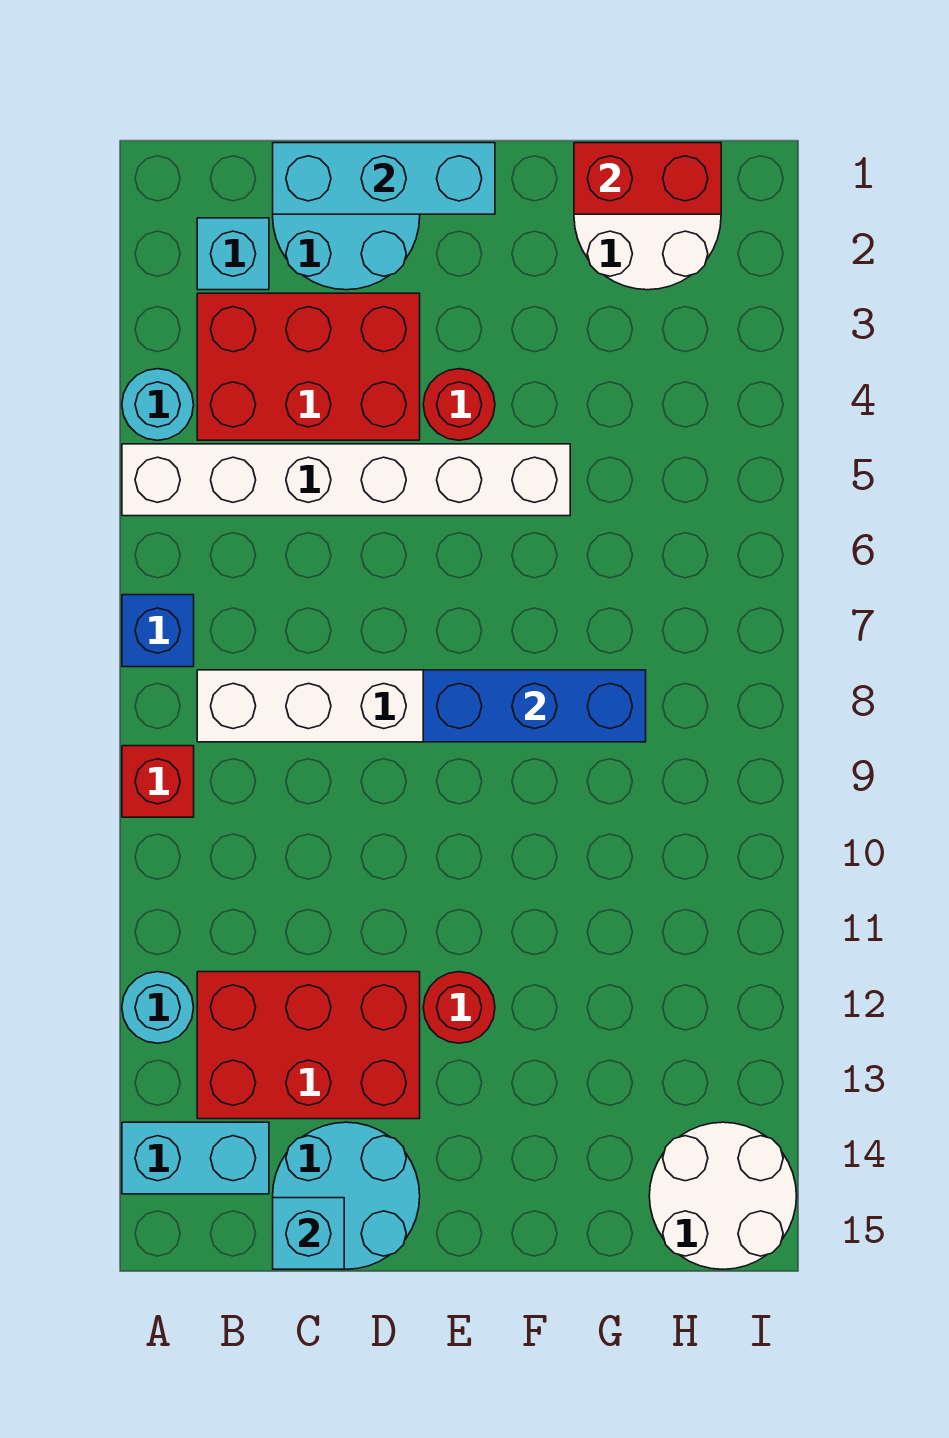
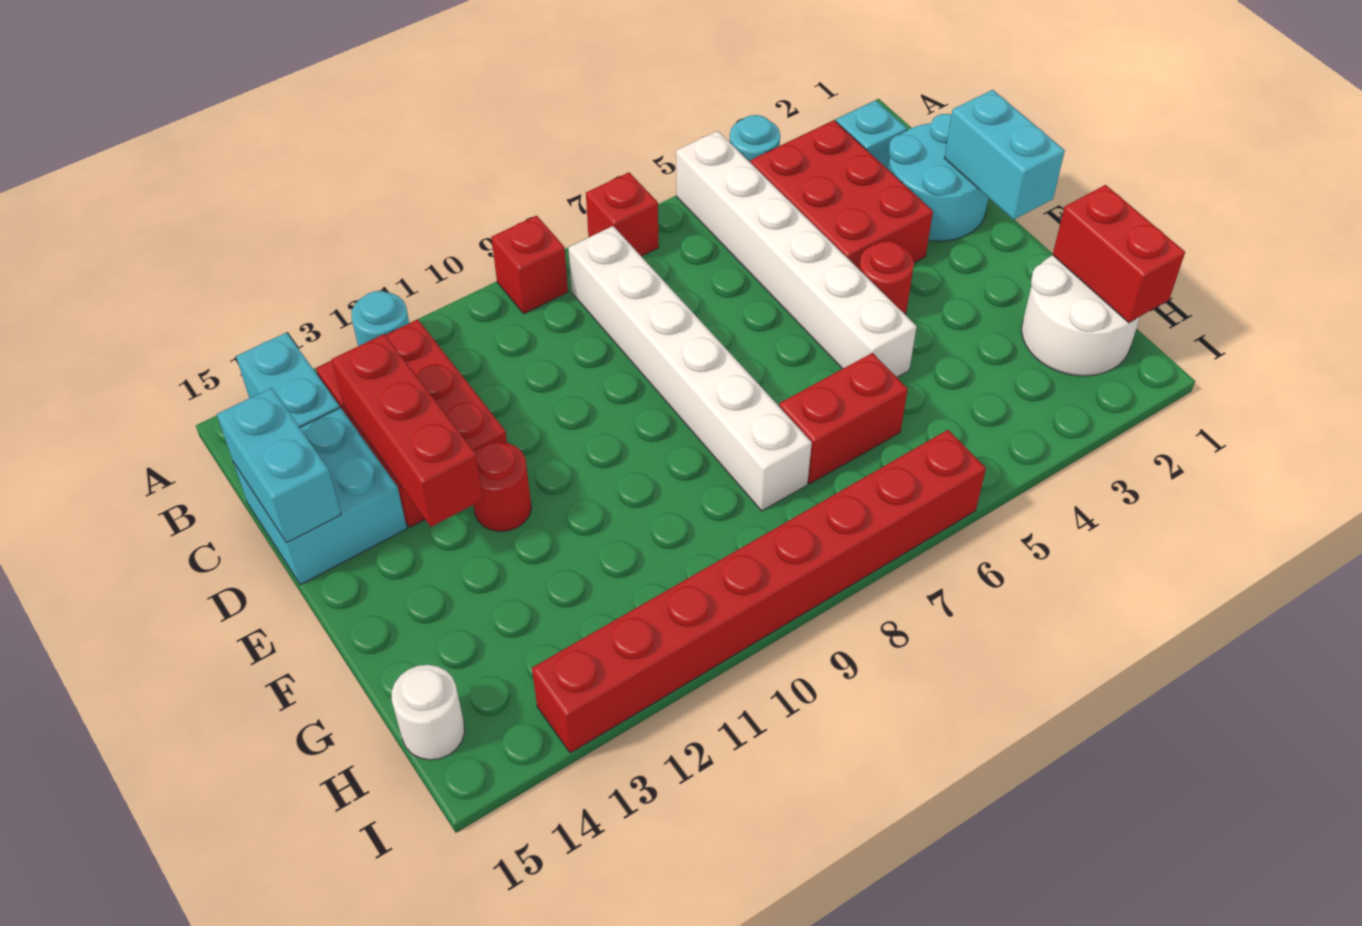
blue brick A7 level 1 -> red brick A7 level 1
cyan brick C1:E1 level 2 -> cyan brick D1:E1 level 2
none -> red brick C13:E13 level 2
cyan round brick C14:D15 level 1 -> cyan brick C14:D15 level 1
cyan brick C15 level 2 -> cyan brick C15:D15 level 2
blue brick E8:G8 level 2 -> none
none -> red brick G6:G7 level 1
white round brick H14:I15 level 1 -> white round brick H15 level 1
none -> red brick I6:I13 level 1

